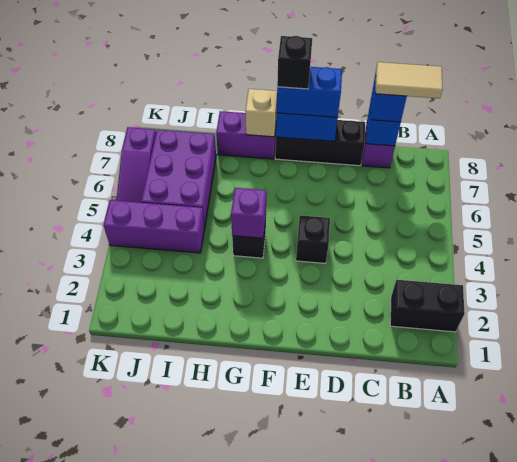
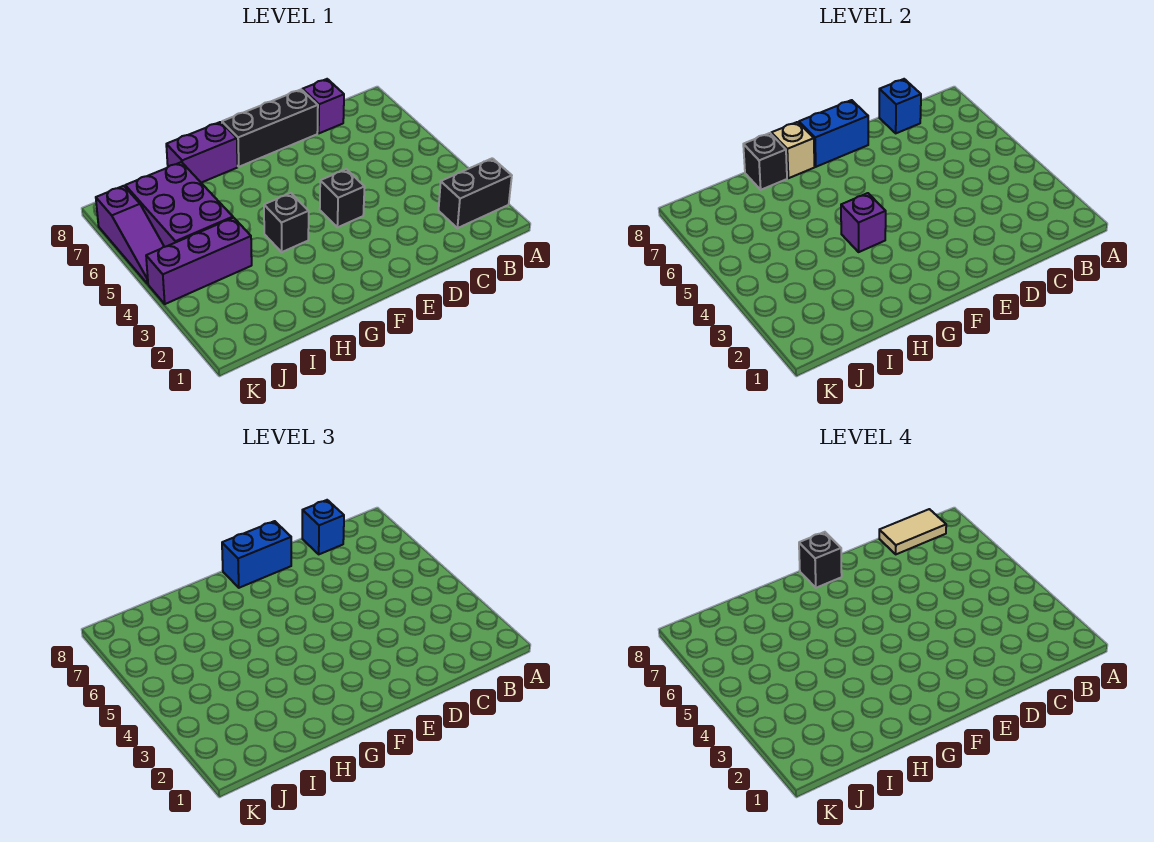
none -> black brick H8 level 2

